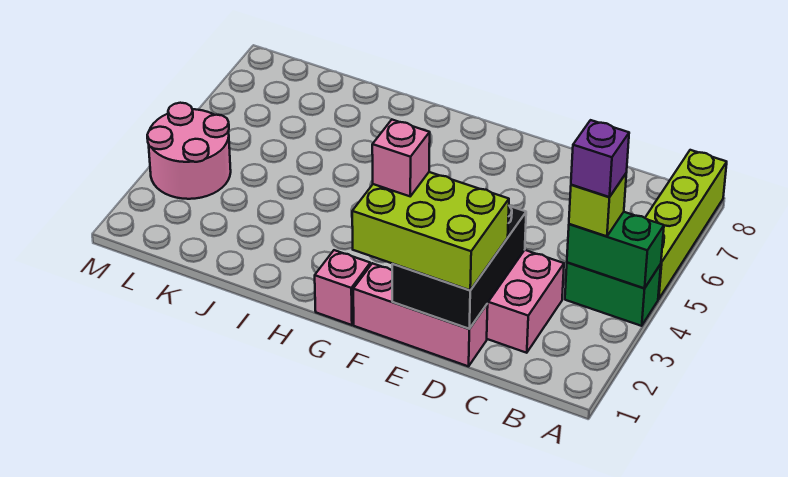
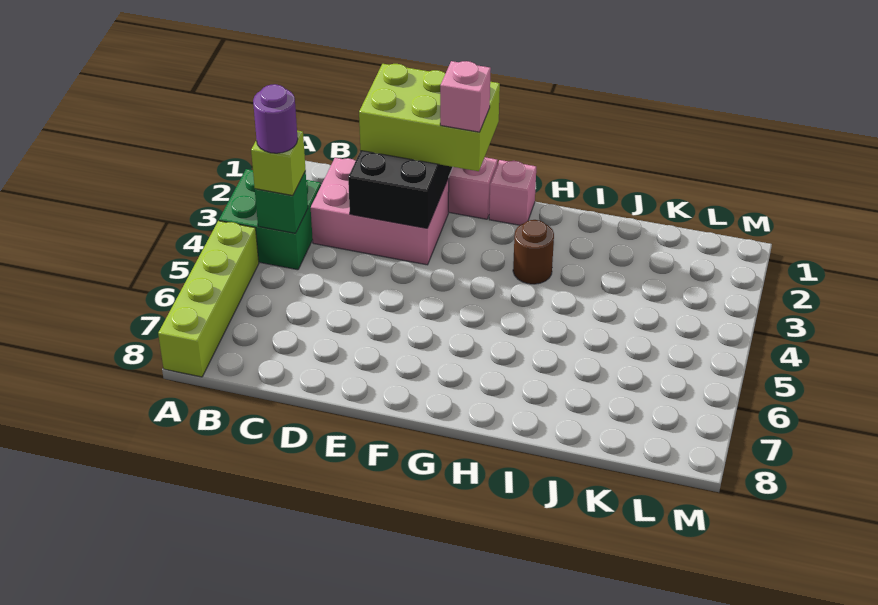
green brick A4:B4 level 1 -> green brick A3:B4 level 1
green brick A4:B4 level 2 -> green brick B4 level 2
purple brick B4 level 4 -> purple round brick B4 level 4
none -> brown round brick H3 level 1
pink round brick L3:M4 level 1 -> none

